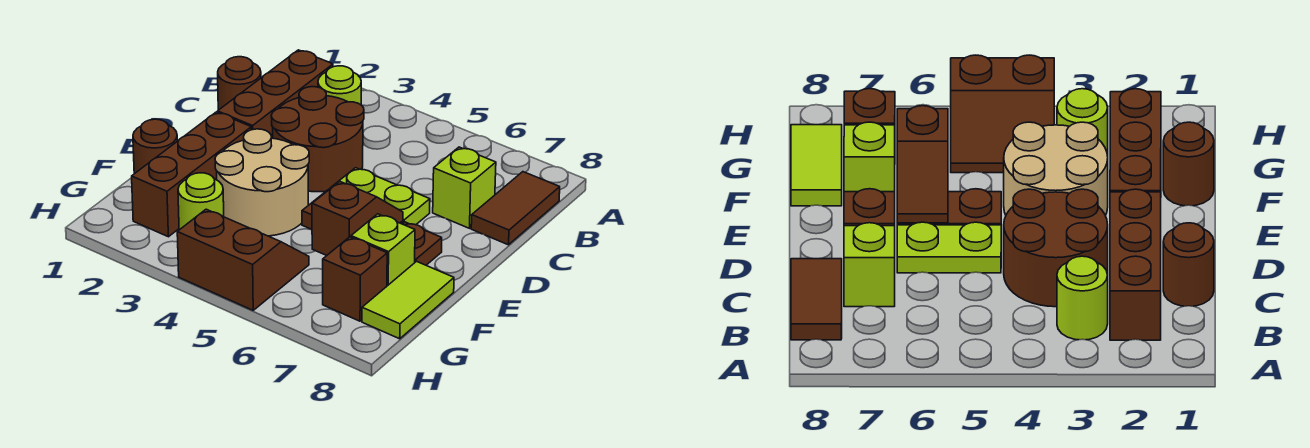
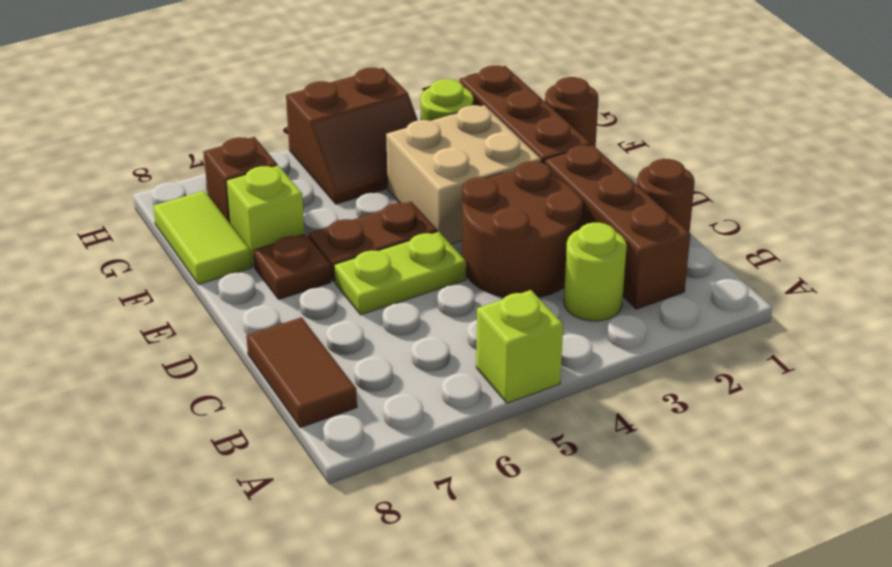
lime brick C7 level 1 -> lime brick A5 level 1
tan round brick E3:F4 level 1 -> tan brick E3:F4 level 1
brown slope E6:F6 level 2 top F -> none

